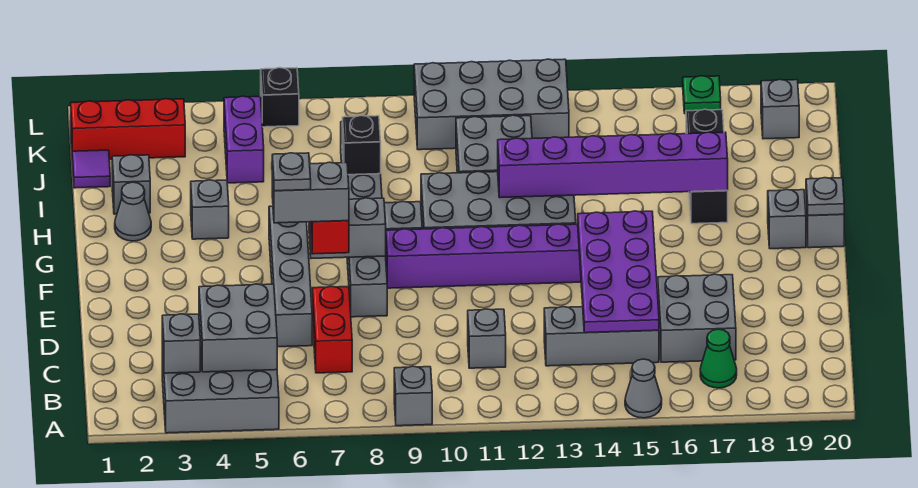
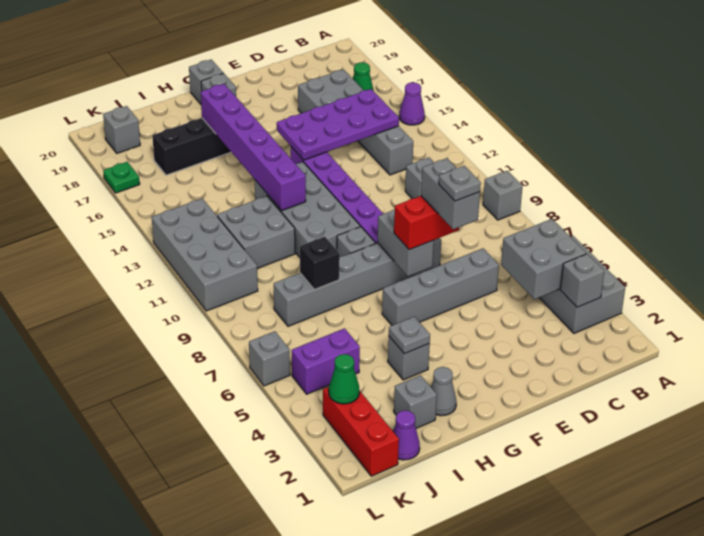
grey cone A15 level 1 -> purple cone A15 level 1
red brick C7:D7 level 1 -> none
grey plate G20 level 2 -> grey plate H4 level 2
purple tile J1 level 1 -> purple cone J1 level 1
none -> green cone K3 level 2
black brick L6 level 1 -> grey brick L6 level 1

